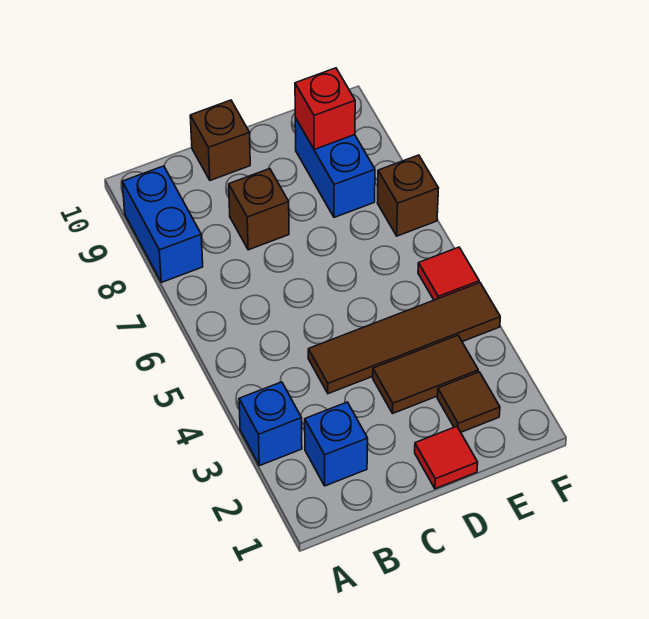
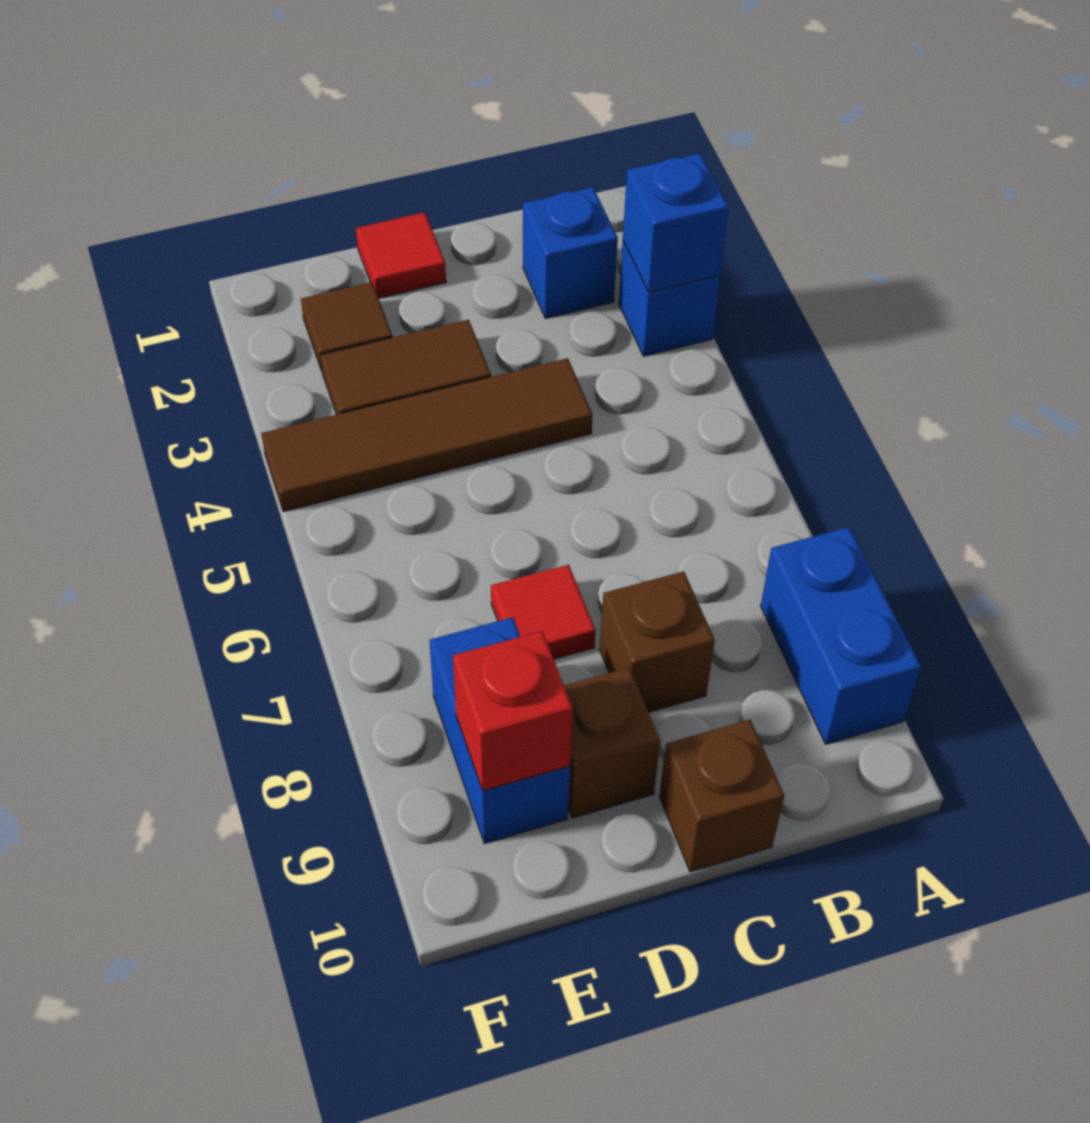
none -> blue brick A3 level 2
red tile F5 level 1 -> red tile D7 level 1
brown brick F7 level 1 -> brown brick D9 level 1

